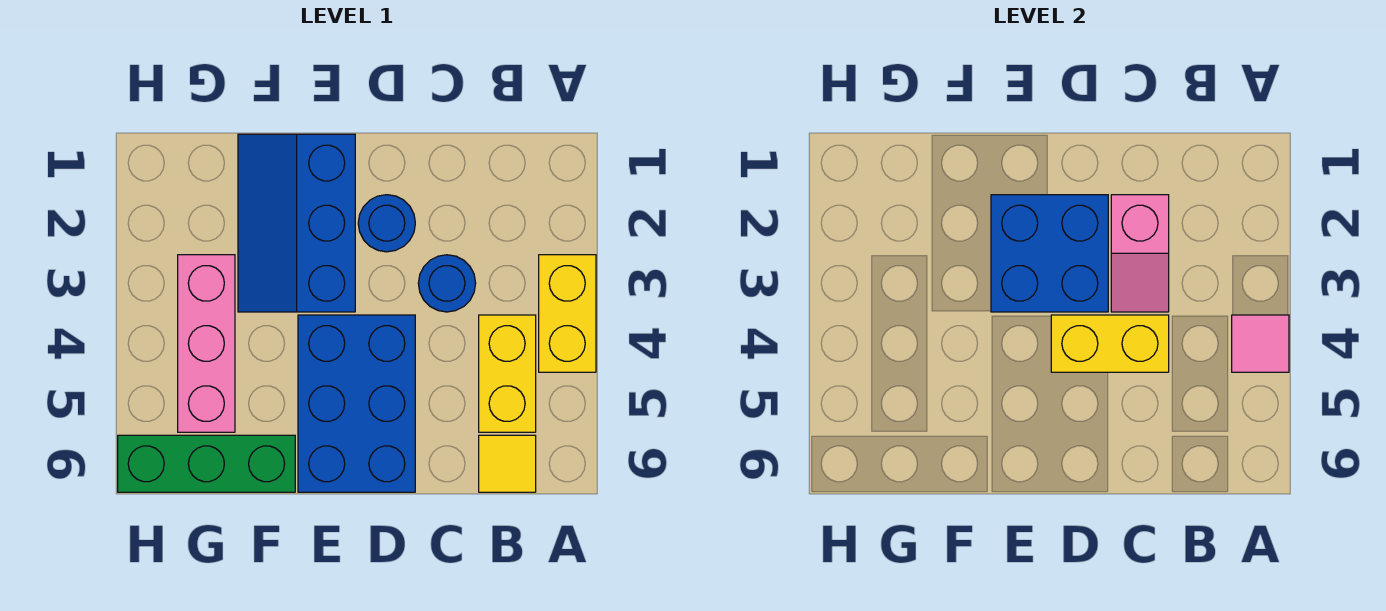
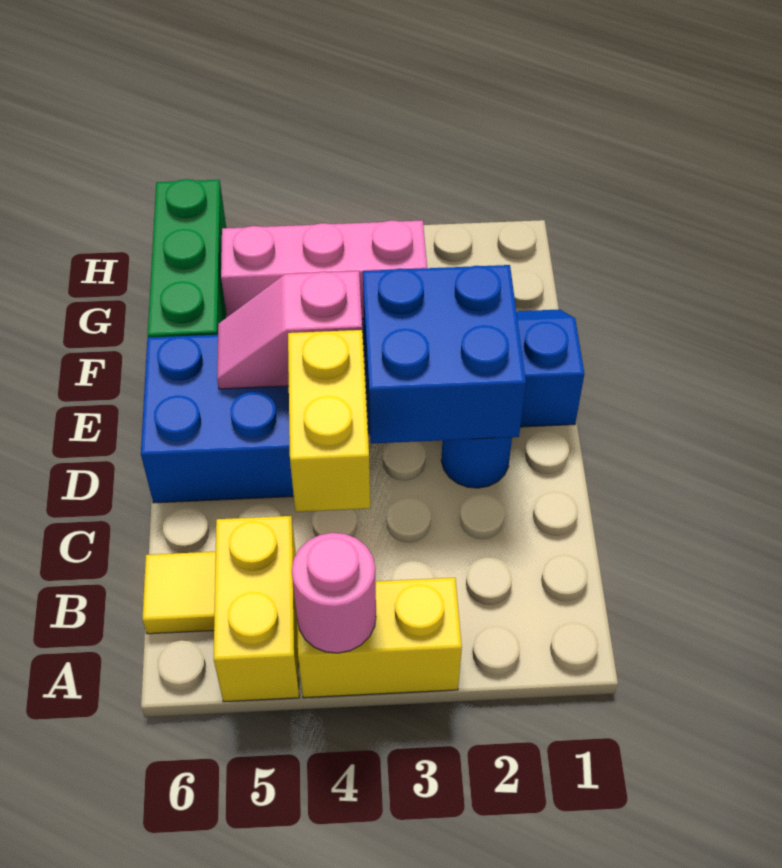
pink tile A4 level 2 -> pink round brick A4 level 2
yellow brick B4:B5 level 1 -> yellow brick A5:B5 level 1
pink slope C2:C3 level 2 top 2 -> pink slope E4:E5 level 2 top 4
blue round brick C3 level 1 -> none

